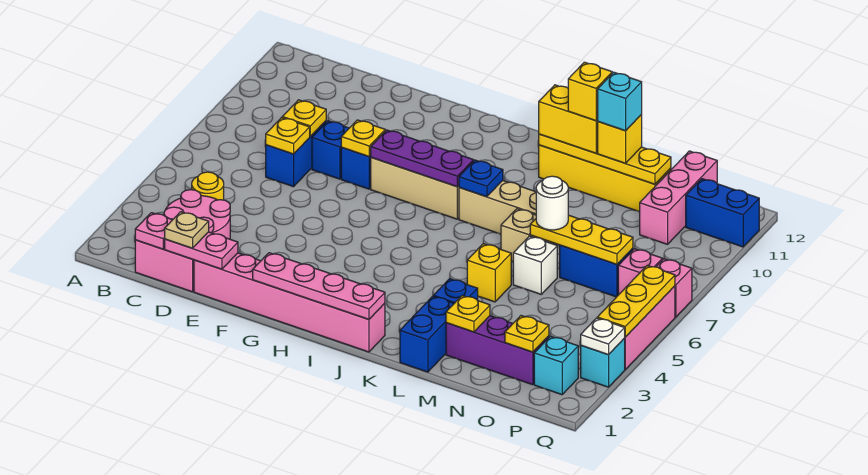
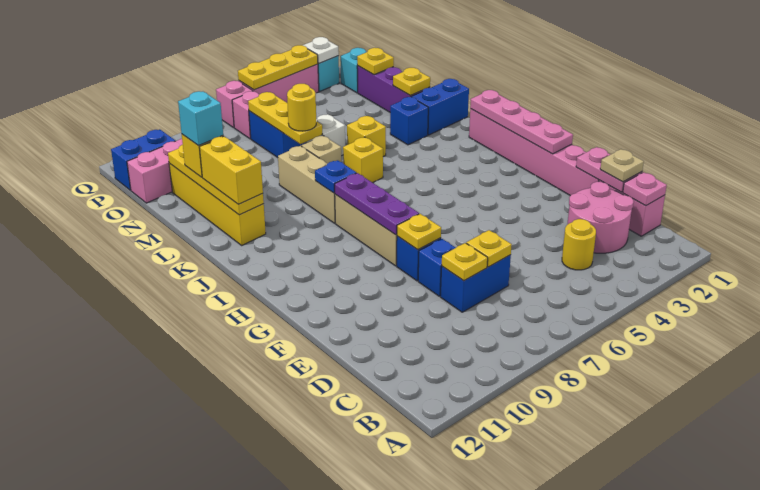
yellow brick L11 level 4 -> yellow brick K6 level 1
white round brick M7 level 3 -> yellow round brick M7 level 3
blue brick P11:Q11 level 1 -> blue brick P11:P12 level 1

